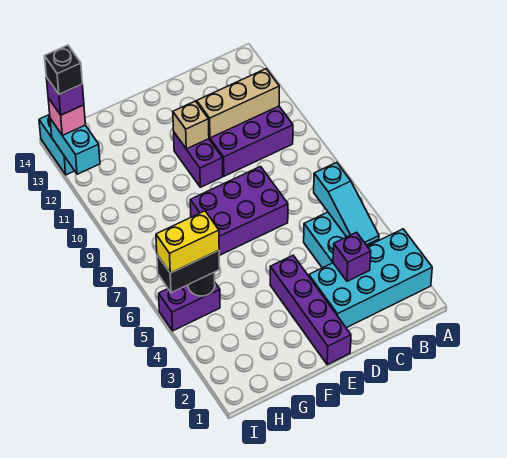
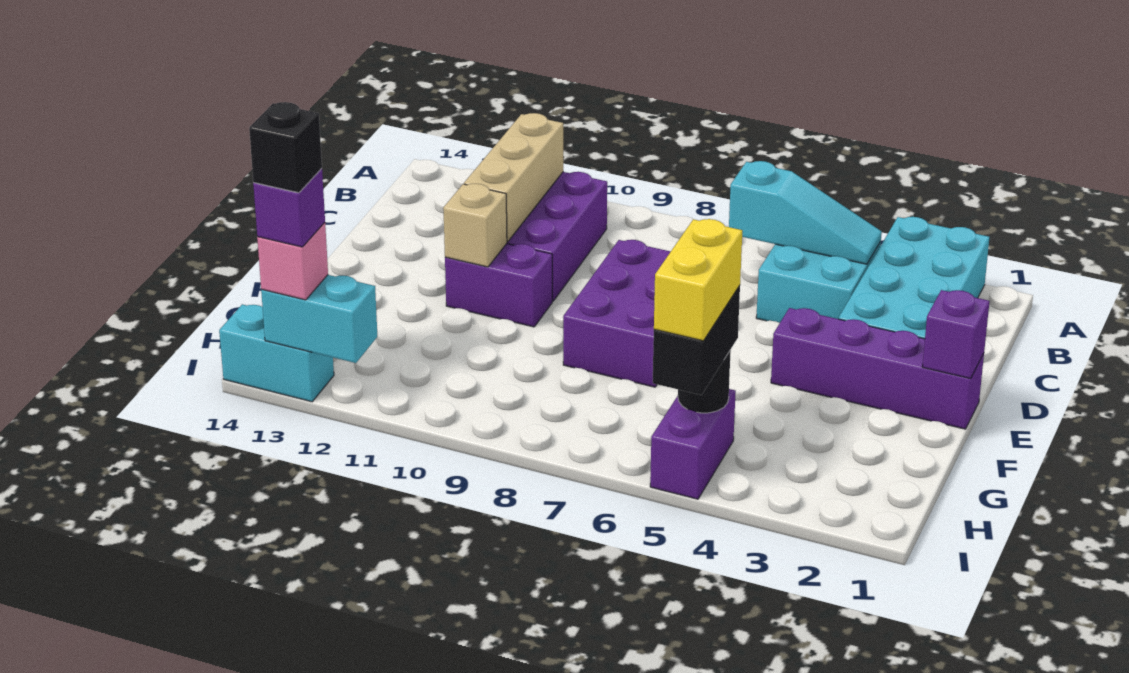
purple brick C3 level 2 -> purple brick E1 level 2

